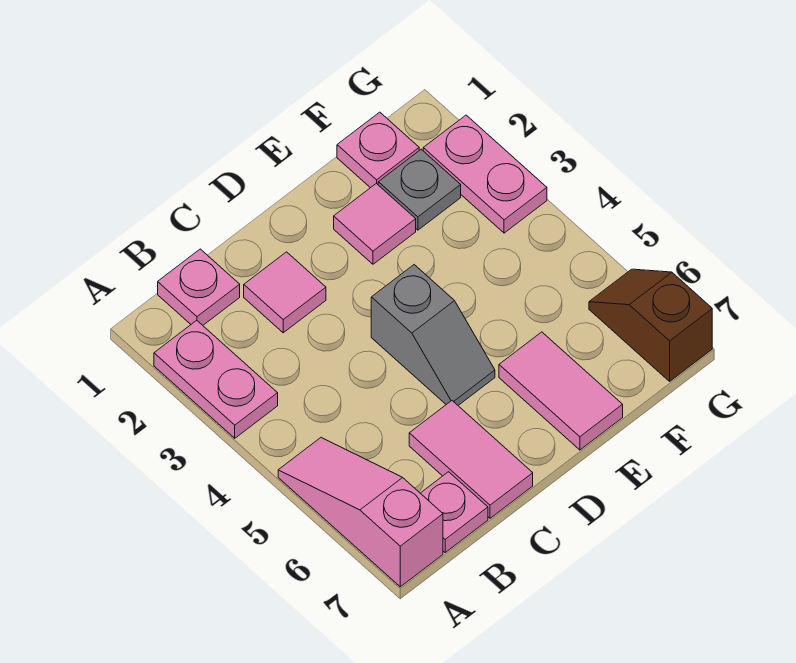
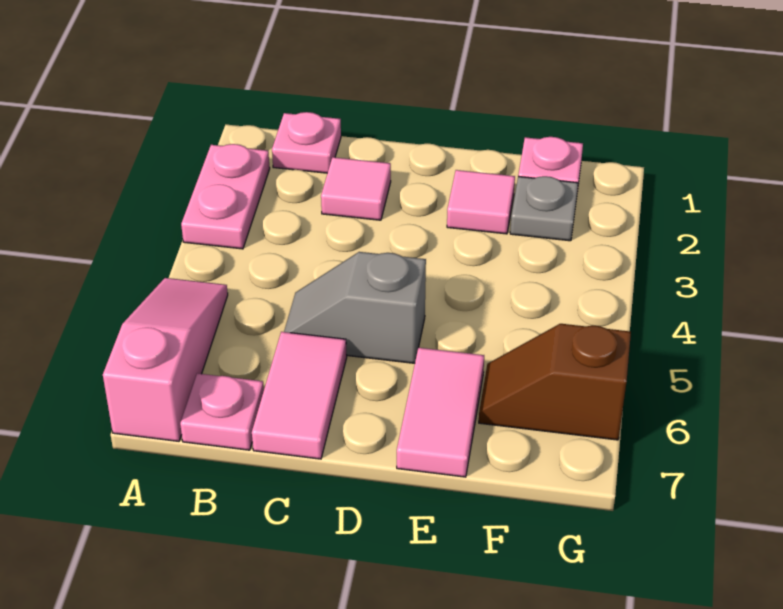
grey slope D4:D5 level 1 top 4 -> grey slope C5:D5 level 1 top D
pink plate G2:G3 level 1 -> none
brown slope G6:G7 level 1 top 7 -> brown slope F6:G6 level 1 top G

